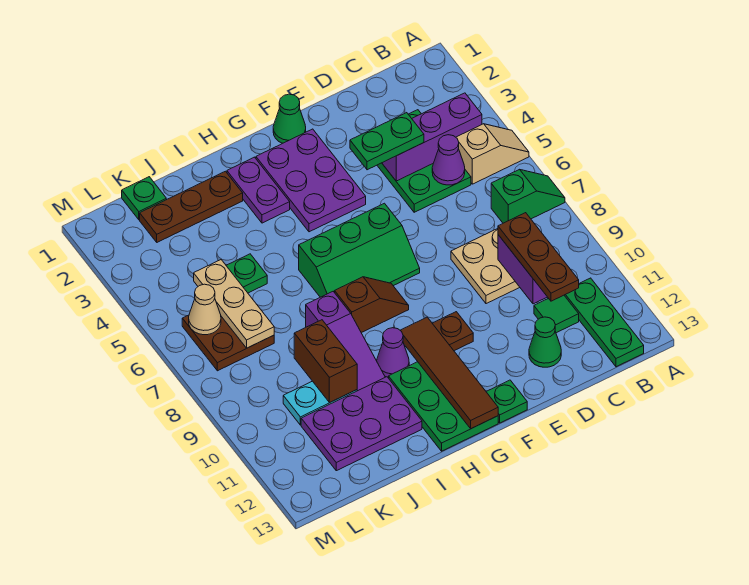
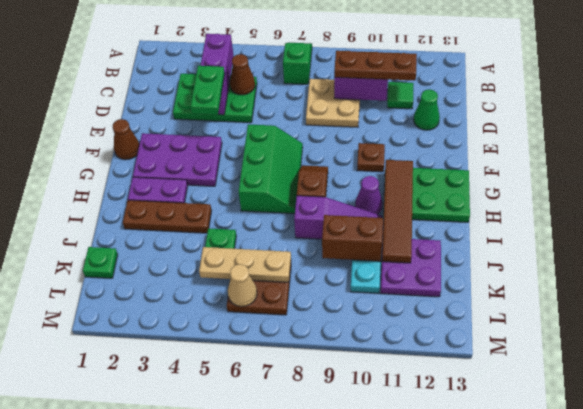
tan slope A5:B5 level 1 top B -> none
green plate B11:B13 level 1 -> none
purple cone C5 level 2 -> brown cone C5 level 2
green cone F1 level 1 -> brown cone F1 level 1
green plate F13 level 1 -> none
brown tile G10:G13 level 2 -> brown tile G11:J11 level 2
brown plate I2:K2 level 1 -> brown plate I2:I4 level 1
purple plate I11:K12 level 1 -> purple plate J11:K12 level 1

